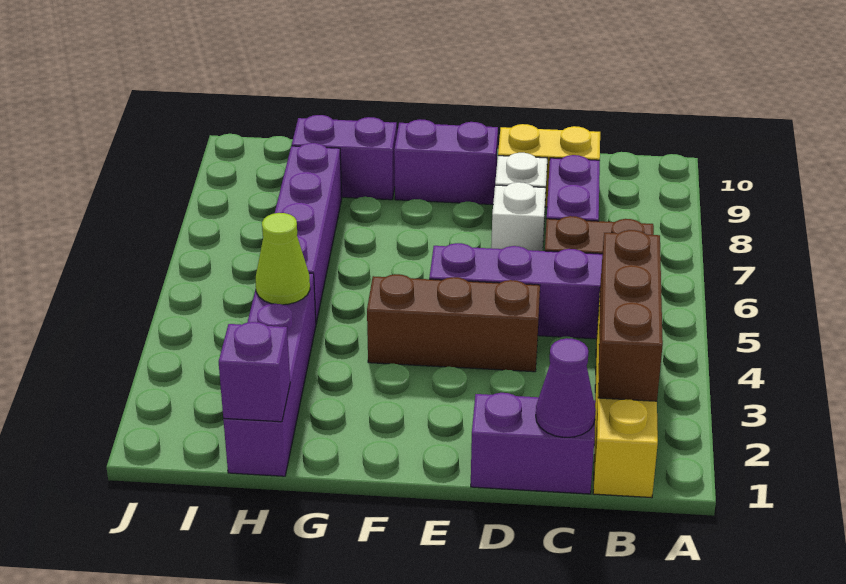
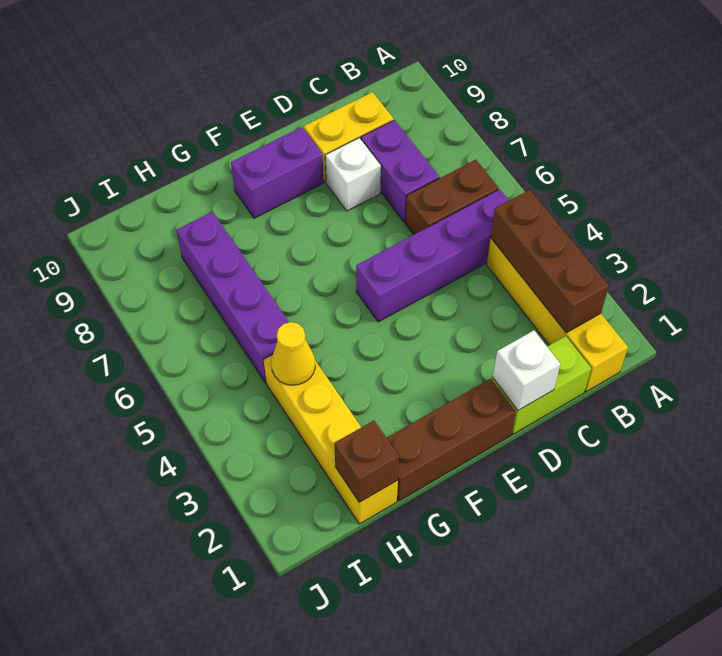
purple brick C1:D1 level 1 -> lime brick C1:D1 level 1
purple cone C1 level 2 -> none
brown brick D4:F4 level 1 -> brown brick E1:G1 level 1
white brick D7 level 1 -> white brick D1 level 2
purple brick G9:H9 level 1 -> none
purple brick H1:H4 level 1 -> yellow brick H1:H4 level 1
purple brick H1 level 2 -> brown brick H1 level 2
lime cone H4 level 2 -> yellow cone H4 level 2

